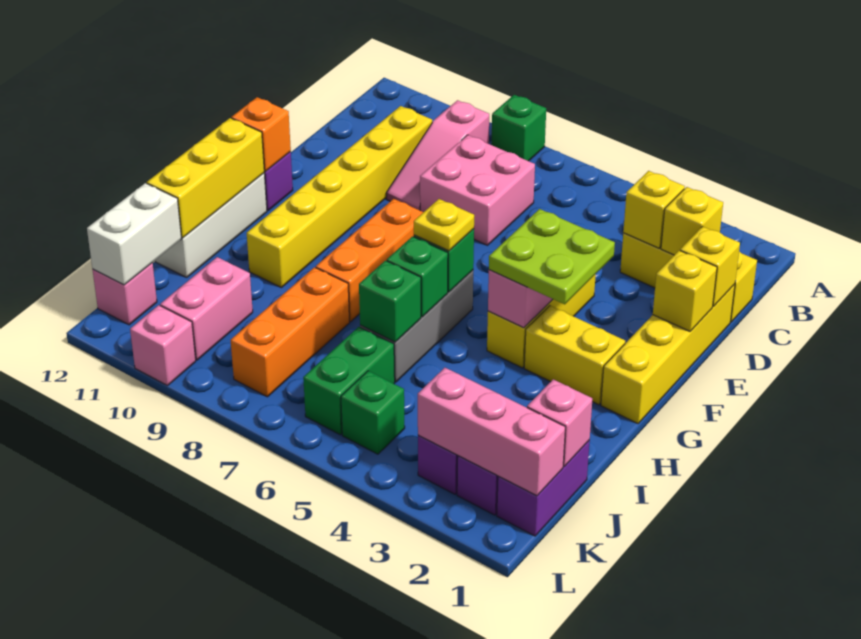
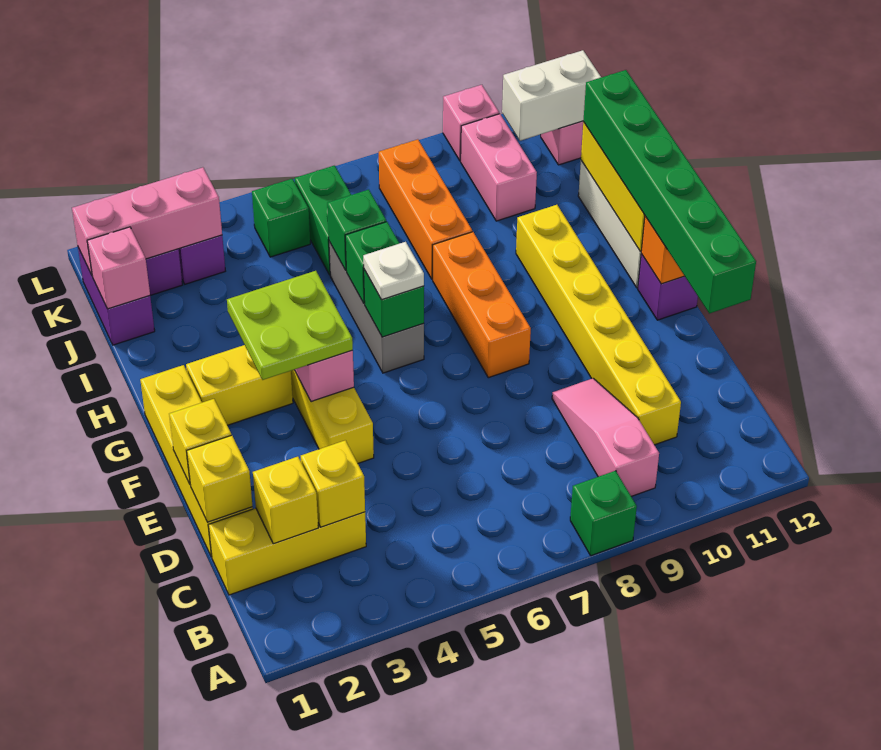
pink brick C7:D8 level 1 -> none
none -> green brick D12:I12 level 3
yellow plate G6 level 3 -> white plate G6 level 3
white brick J12:K12 level 2 -> white brick K11:K12 level 2

